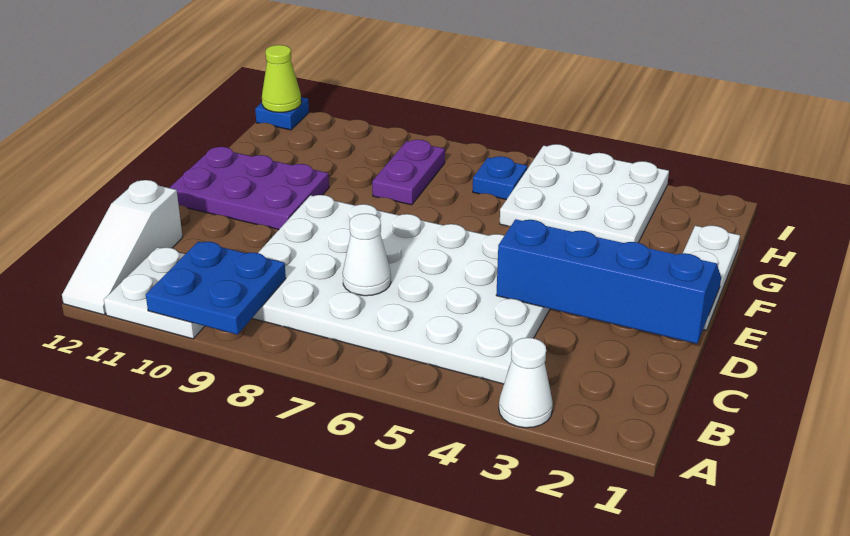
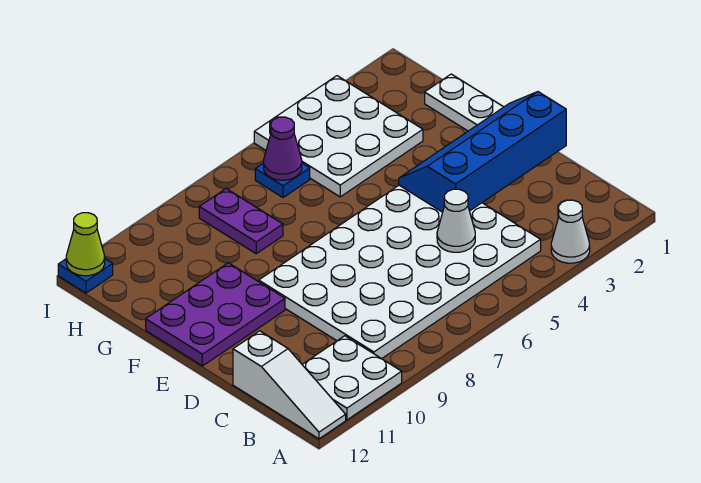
blue plate A9:B10 level 2 -> none
white cone C7 level 2 -> white cone C5 level 2
none -> purple cone H6 level 2

